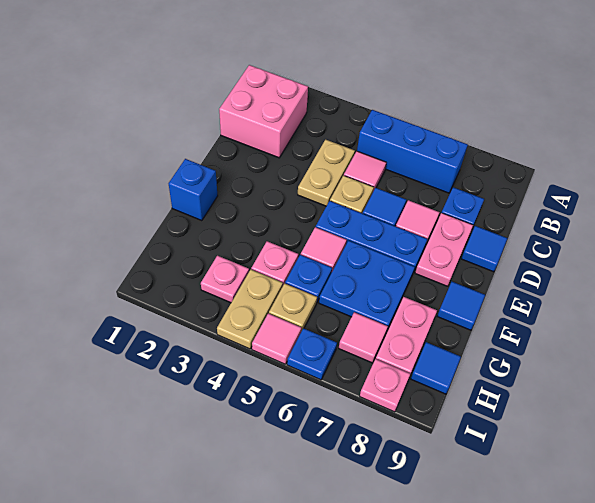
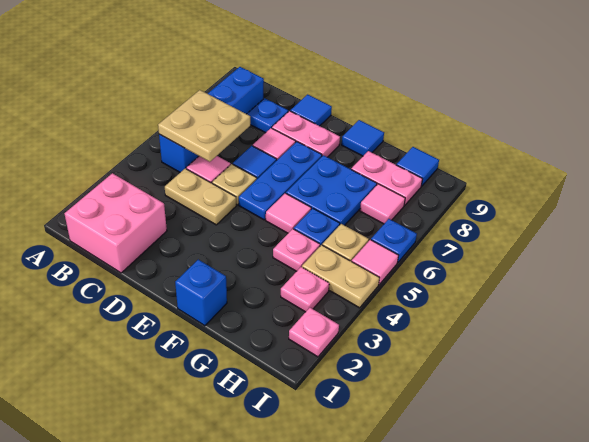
blue brick B5:B7 level 1 -> blue brick B5:B8 level 1
none -> tan plate B5:C6 level 2
pink plate I8 level 1 -> pink plate I2 level 1

